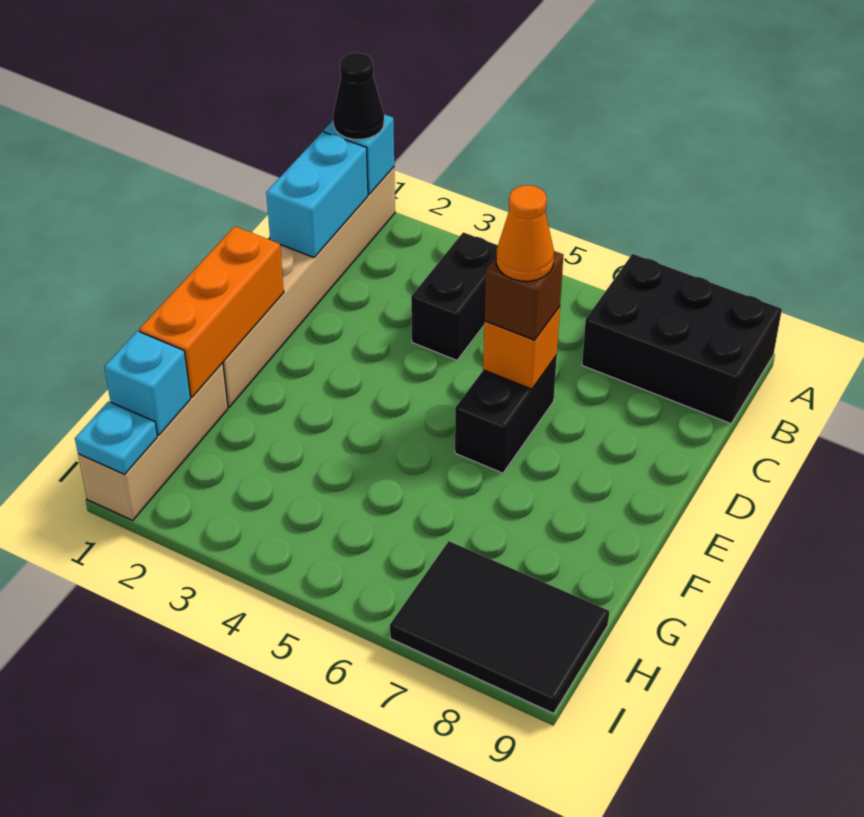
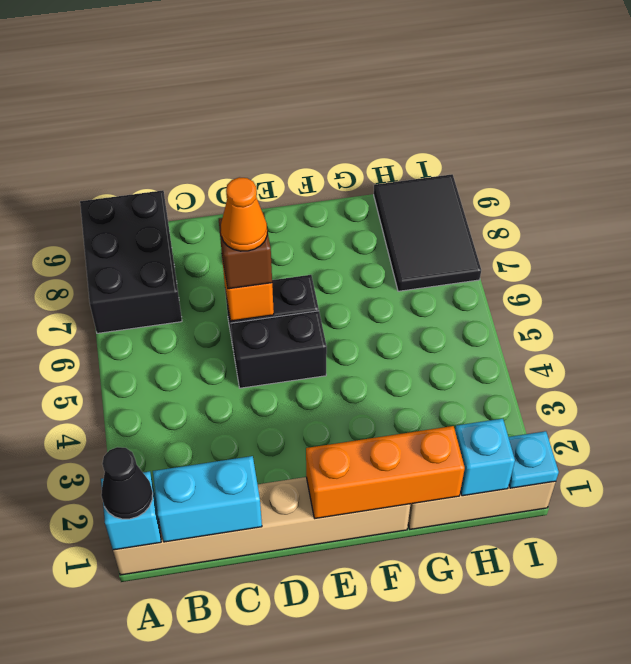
black brick B4:C4 level 1 -> black brick D5:E5 level 1

